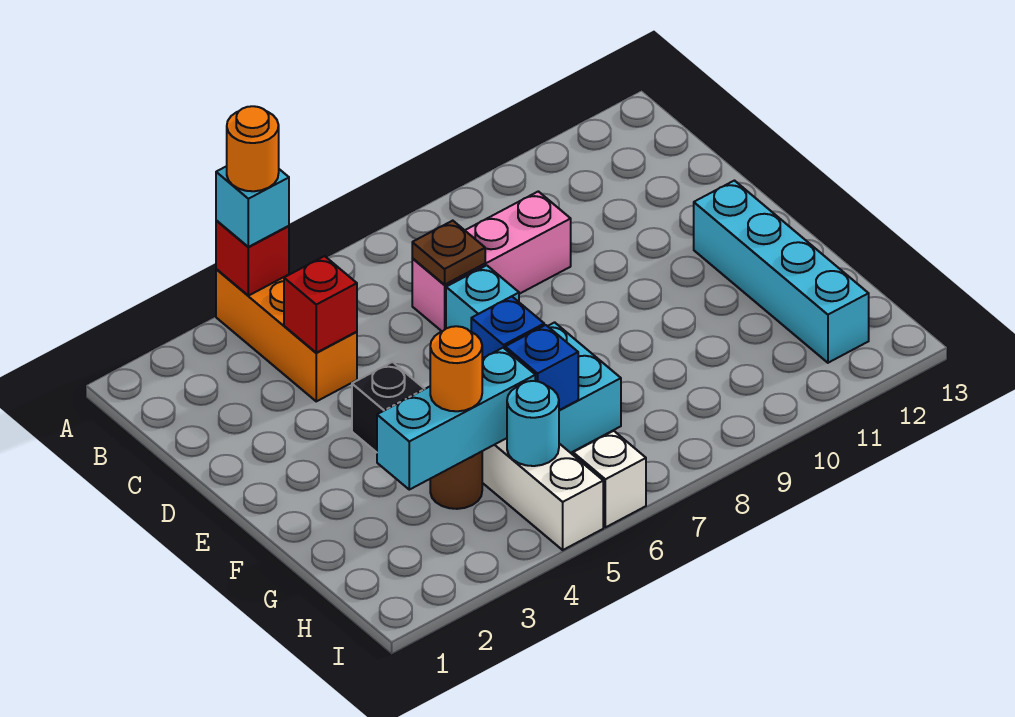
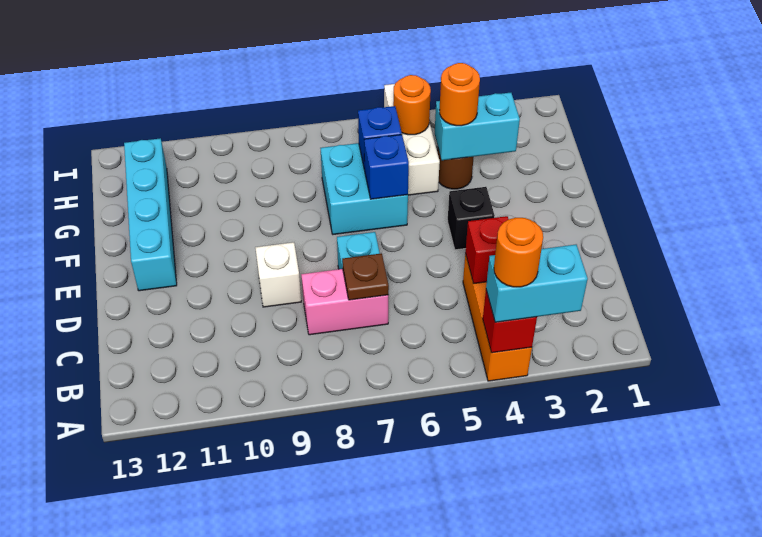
cyan brick A4 level 3 -> cyan brick A3:A4 level 3
pink brick C7:C9 level 1 -> pink brick C7:C8 level 1
cyan brick G3:G5 level 2 -> cyan brick G3:G4 level 2
cyan round brick H5 level 2 -> orange round brick H5 level 2
white brick I6 level 1 -> white brick D9 level 1

